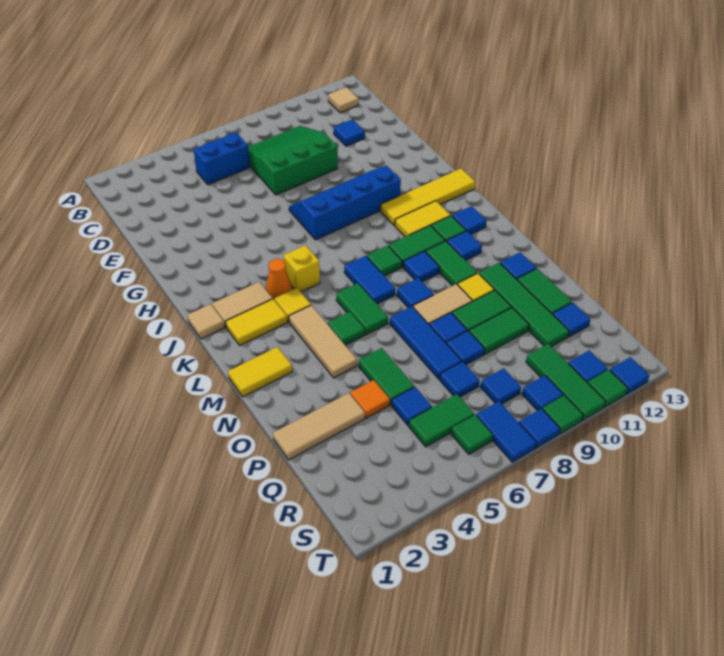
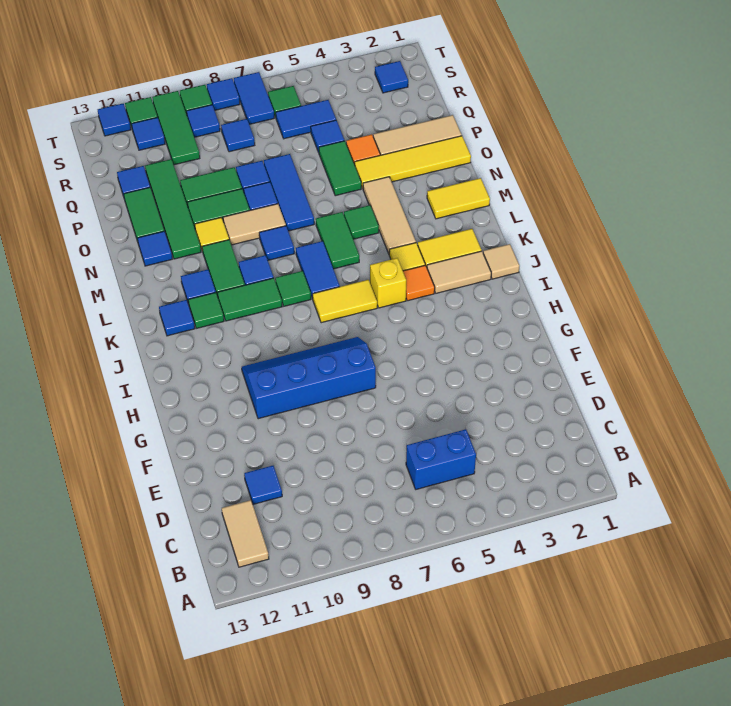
tan tile B12 level 1 -> tan tile B12:C12 level 1
green slope C7:E9 level 1 top E -> none
blue slope G7:H10 level 1 top H -> blue slope G7:H10 level 1 top G
yellow tile I10:I13 level 1 -> yellow tile O1:O4 level 1
orange cone J4 level 1 -> orange tile J4 level 1
yellow tile J10:J11 level 1 -> yellow tile J6:J7 level 1
blue tile Q7 level 1 -> blue tile S2 level 1
green tile R5:R6 level 1 -> blue tile R5:R6 level 1

